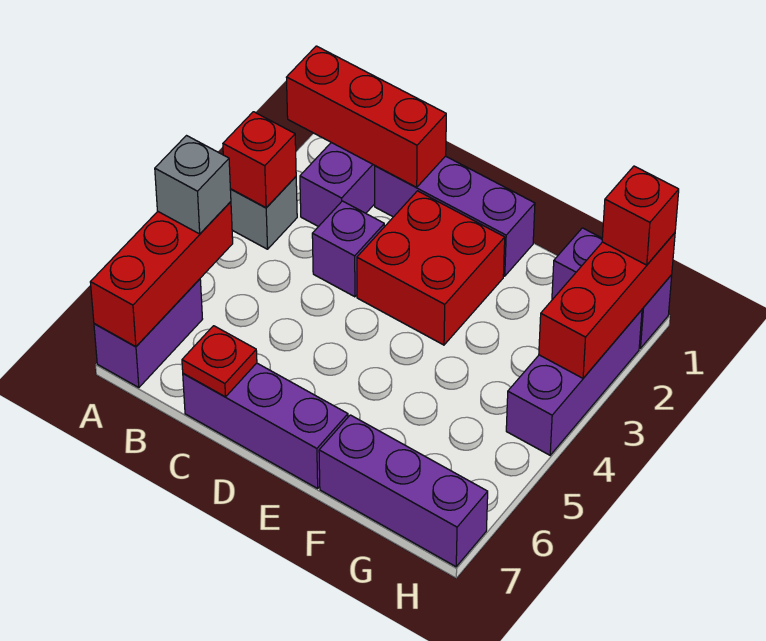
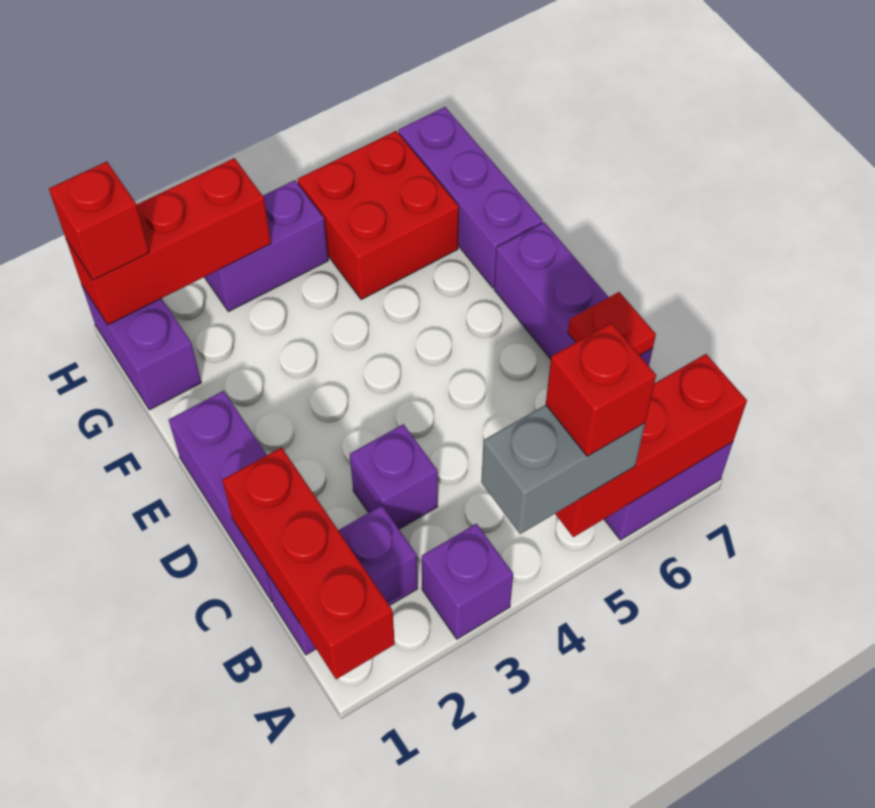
grey brick A3 level 1 -> purple brick A3 level 1
red brick A3 level 2 -> red brick A5 level 4
grey brick A5 level 3 -> grey brick A4:A5 level 3
red brick D2:E3 level 1 -> red brick G5:H6 level 1
purple brick H2:H4 level 1 -> purple brick H3:H4 level 1

